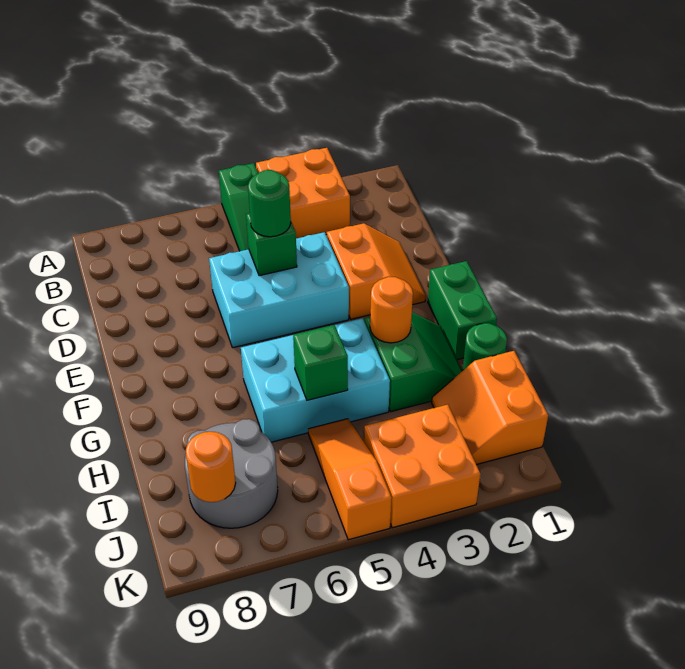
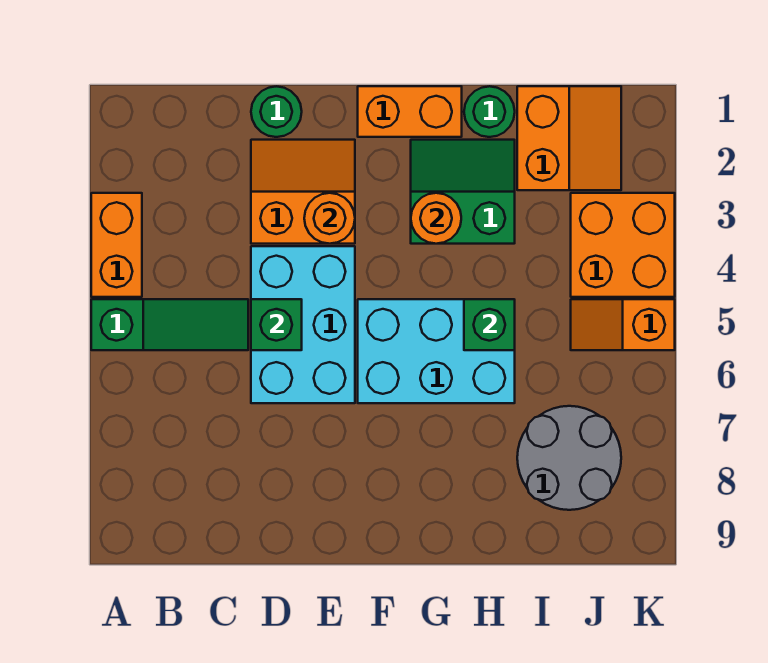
orange brick A3:B4 level 1 -> orange brick A3:A4 level 1
green round brick D5 level 3 -> green round brick D1 level 1
green brick F1:G1 level 1 -> orange brick F1:G1 level 1
cyan brick G4:H6 level 1 -> cyan brick F5:H6 level 1
orange slope I1:J2 level 1 top 1 -> orange slope I1:J2 level 1 top I
orange slope I5:K5 level 1 top K -> orange slope J5:K5 level 1 top K
orange round brick J8 level 2 -> orange round brick E3 level 2

